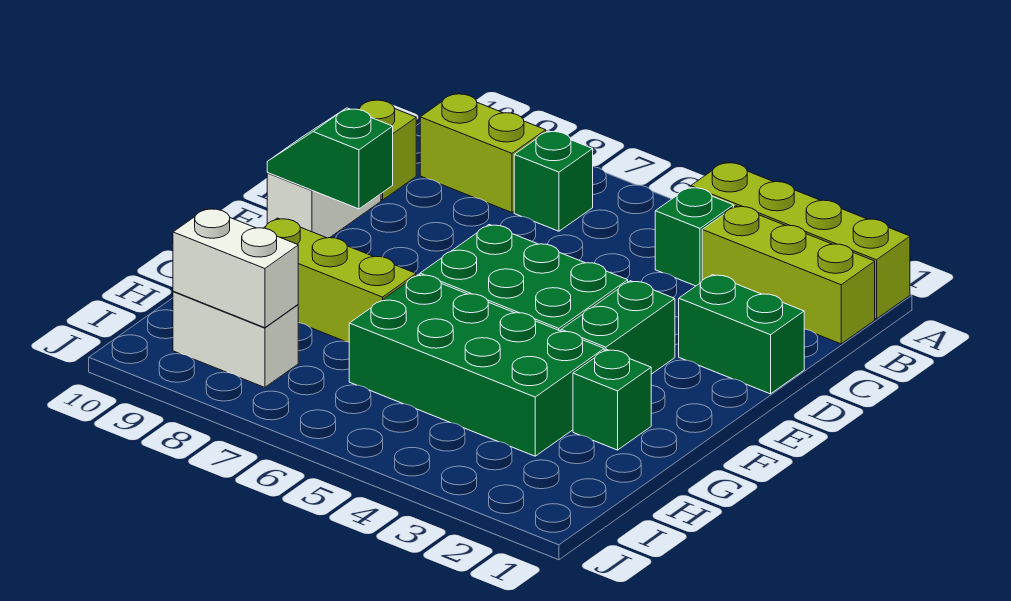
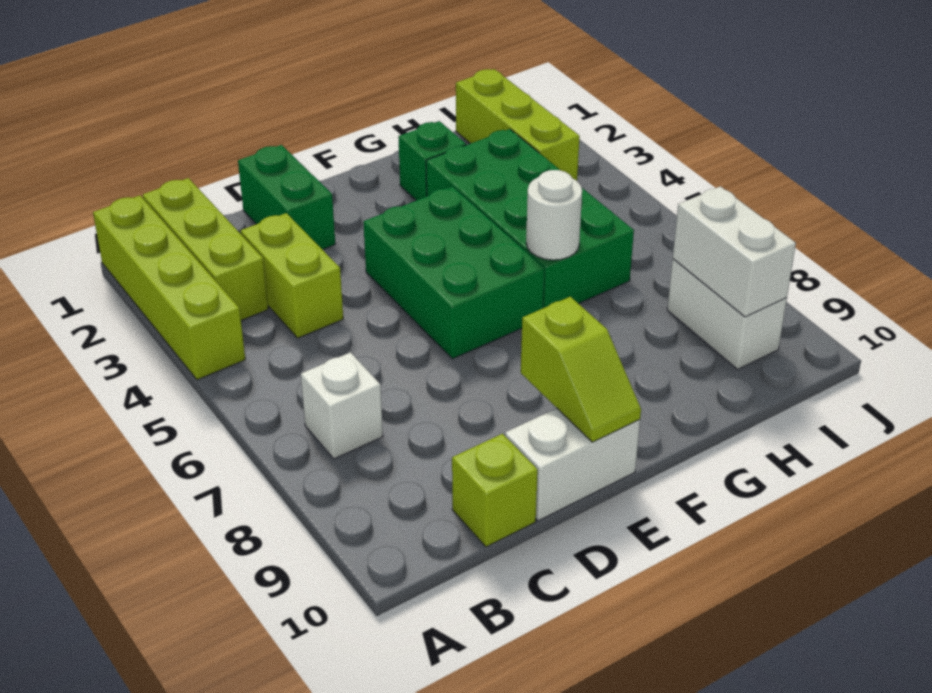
green brick B4 level 1 -> none
green brick B7 level 1 -> white brick B7 level 1
lime brick B8:B9 level 1 -> lime brick C3:C4 level 1
green brick E3:F3 level 1 -> none
green slope E9:E10 level 2 top 9 -> lime slope E9:E10 level 2 top 9
none -> white round brick G6 level 2
lime brick G7:G9 level 1 -> lime brick I1:I3 level 1

